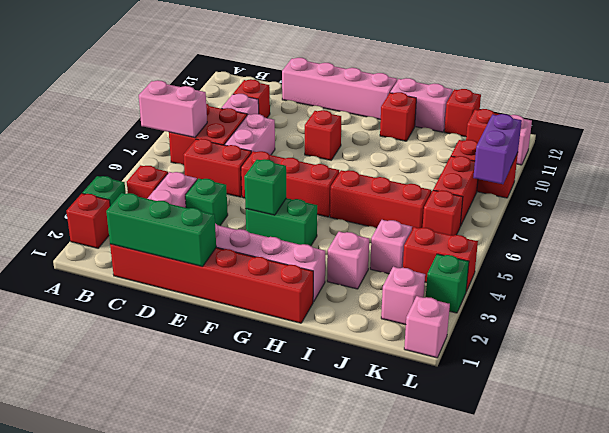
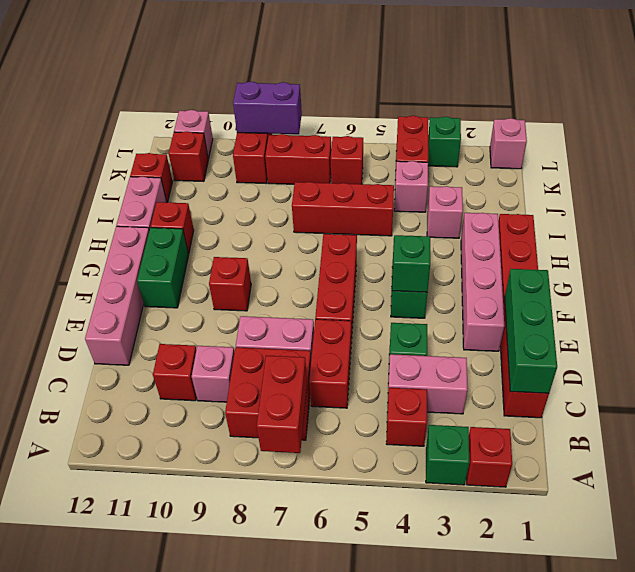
pink brick A7:B7 level 2 -> red brick A7:B7 level 2
none -> green brick F11:G11 level 1
red brick H6:J6 level 1 -> red brick I5:I7 level 1
pink brick K2 level 1 -> none

